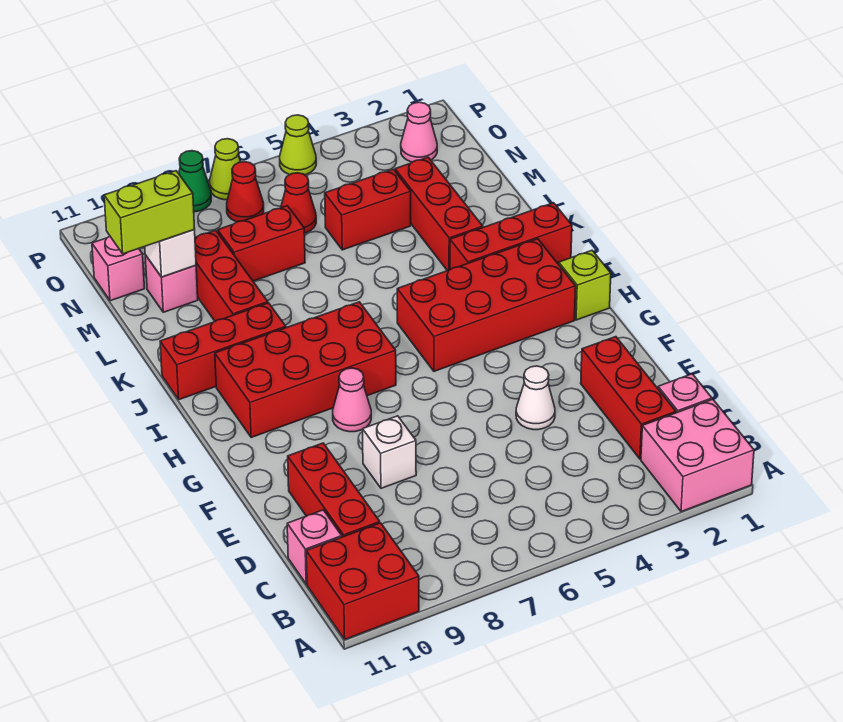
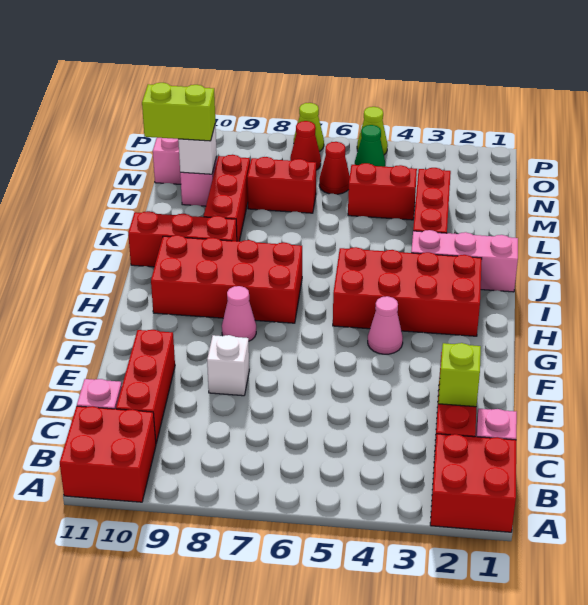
pink brick A1:B2 level 1 -> red brick A1:B2 level 1
white cone E4 level 1 -> none
lime brick H1 level 1 -> lime brick D2 level 2
red brick J1:J3 level 1 -> pink brick J1:J3 level 1
pink cone O2 level 1 -> pink cone G4 level 1
green cone P8 level 1 -> green cone O5 level 1

